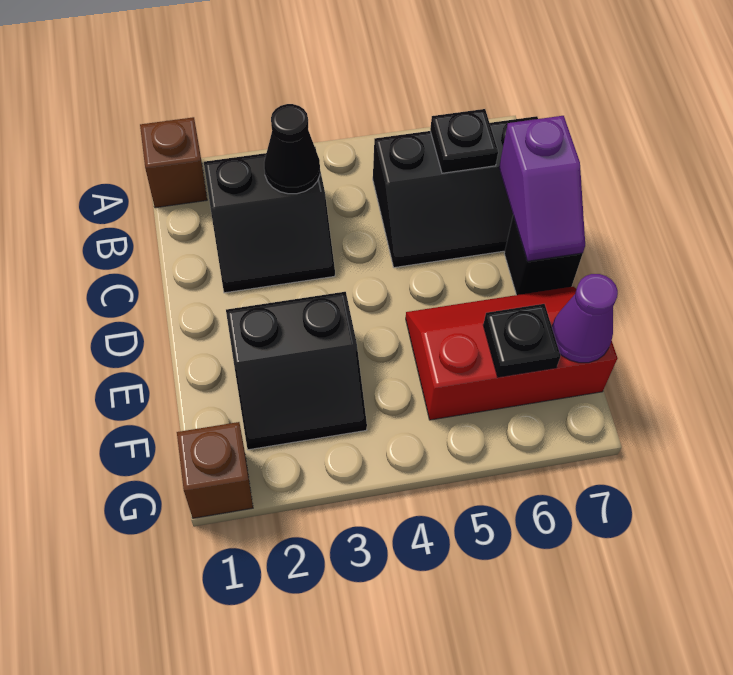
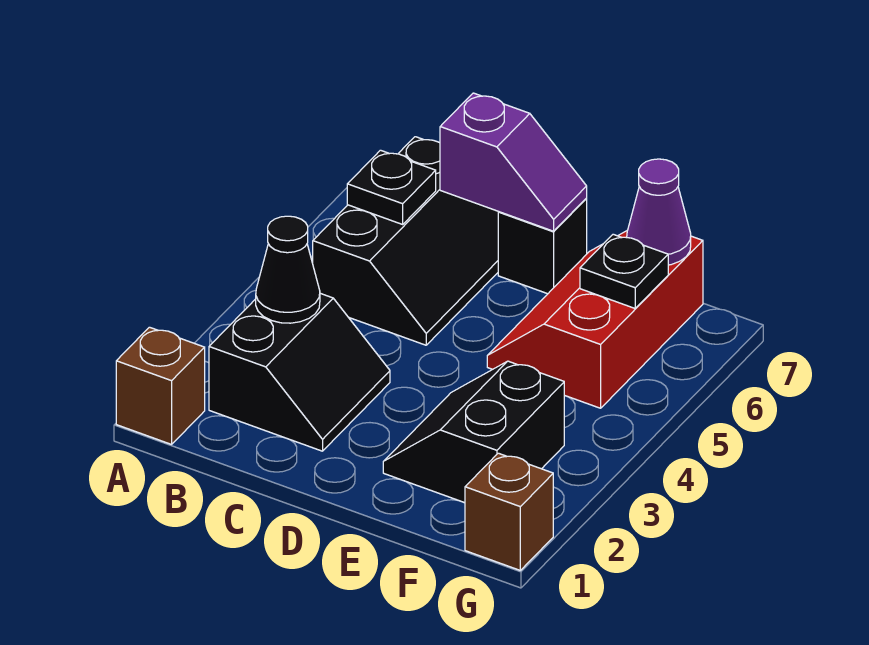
black slope E2:F3 level 1 top E -> black slope E2:F3 level 1 top F

